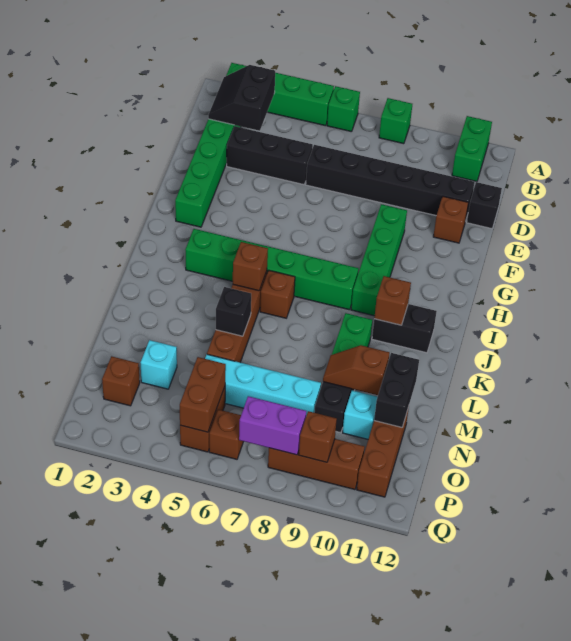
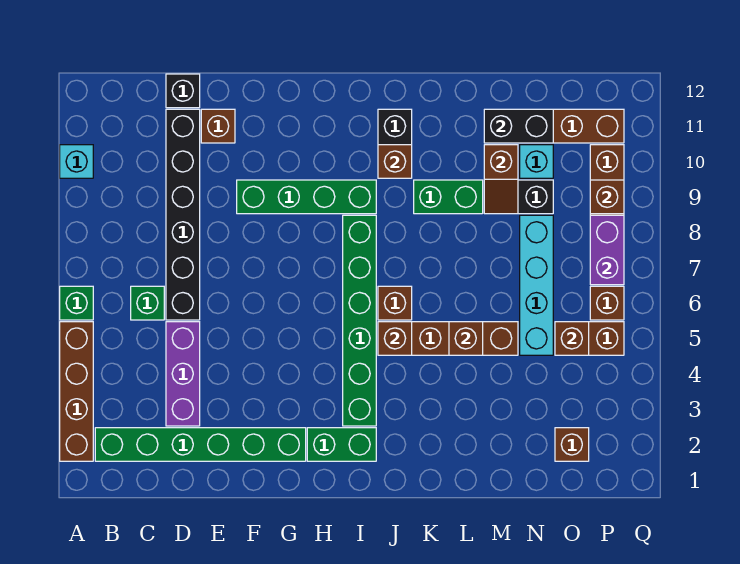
green brick A2:A5 level 1 -> brown brick A2:A5 level 1
green brick A8 level 1 -> green brick C6 level 1
green brick A11:B11 level 1 -> green brick H2:I2 level 1
black slope B2:C3 level 2 top 3 -> none
black brick D3:D5 level 1 -> purple brick D3:D5 level 1
black brick L5 level 2 -> brown brick L5 level 2
cyan brick N3 level 1 -> cyan brick A10 level 1
brown brick O5:P5 level 2 -> brown brick O5 level 2

